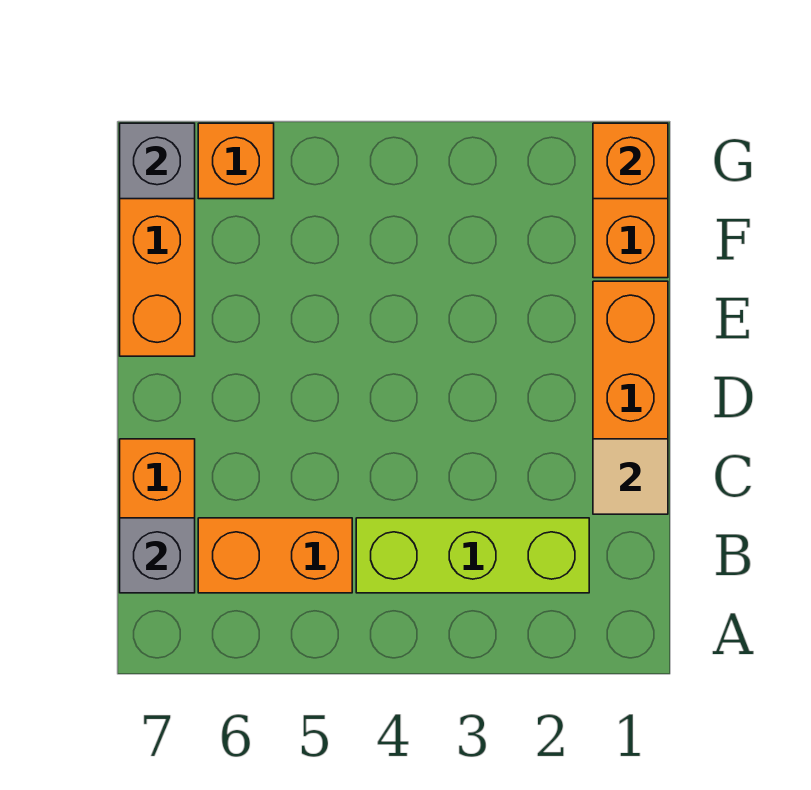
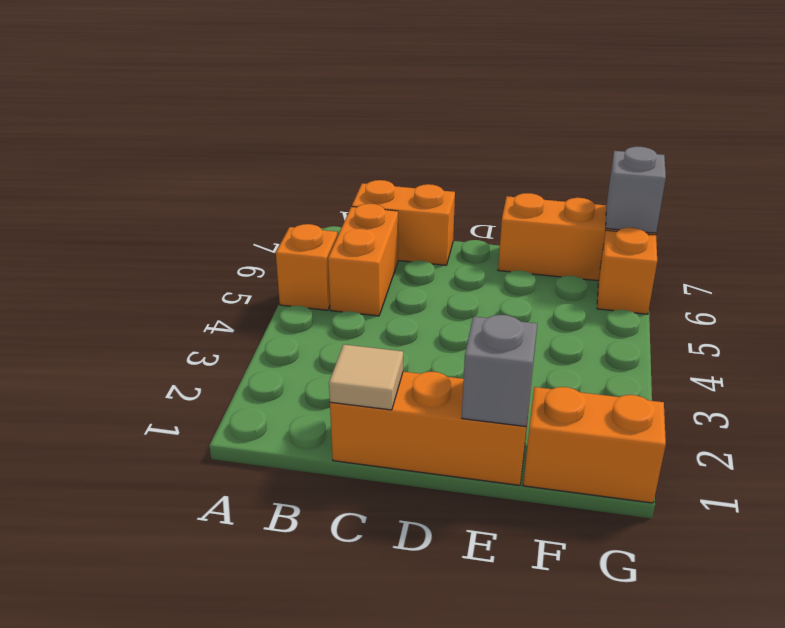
lime brick B2:B4 level 1 -> none
grey brick B7 level 2 -> grey brick E1 level 2
orange brick G1 level 2 -> orange brick A5 level 1

